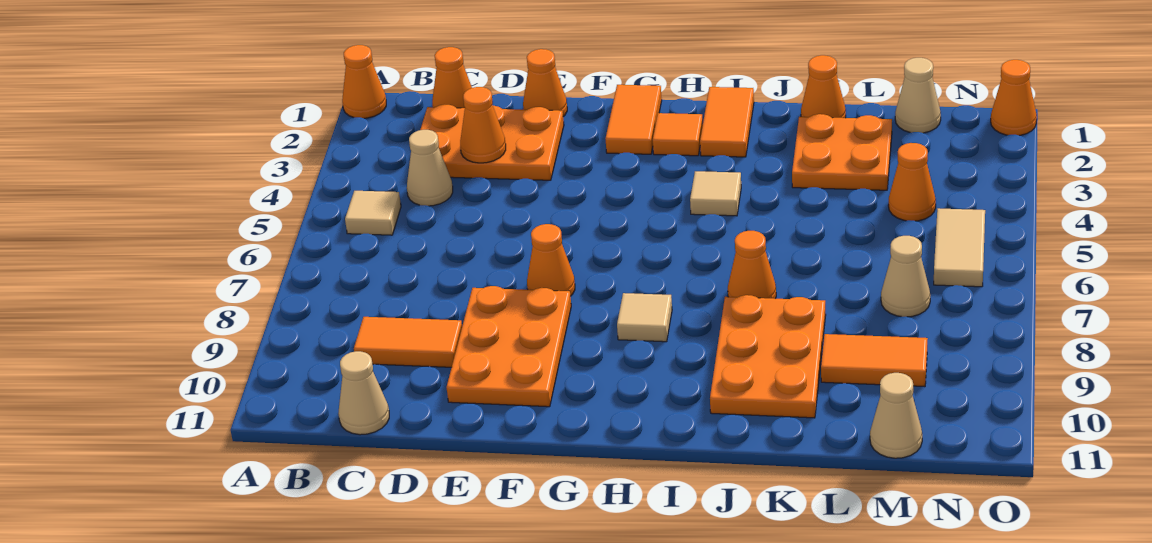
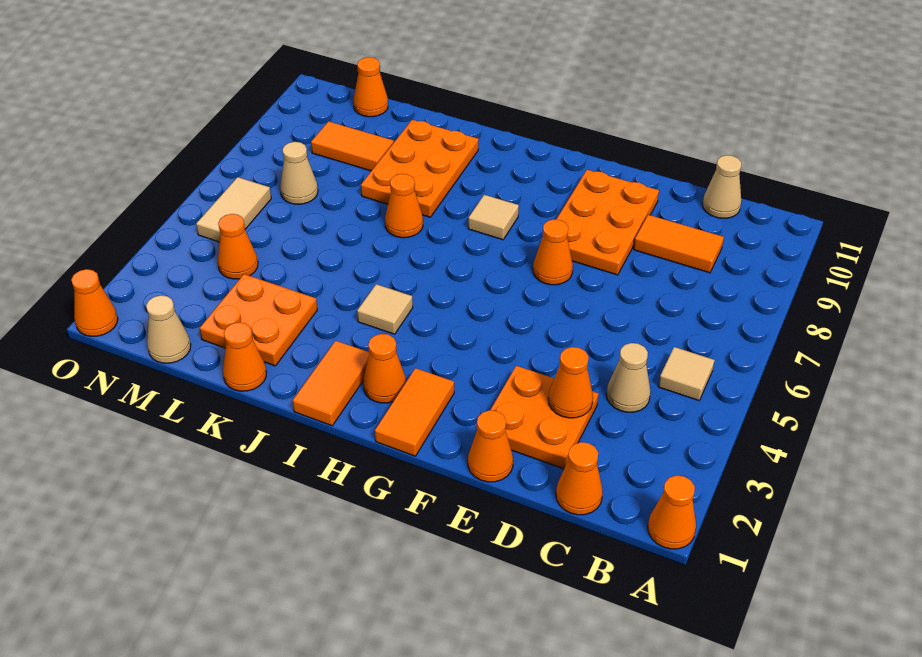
orange plate C2:E3 level 1 -> orange plate D2:E3 level 1
orange tile H2 level 1 -> orange cone H2 level 1
tan cone M11 level 1 -> orange cone M11 level 1

